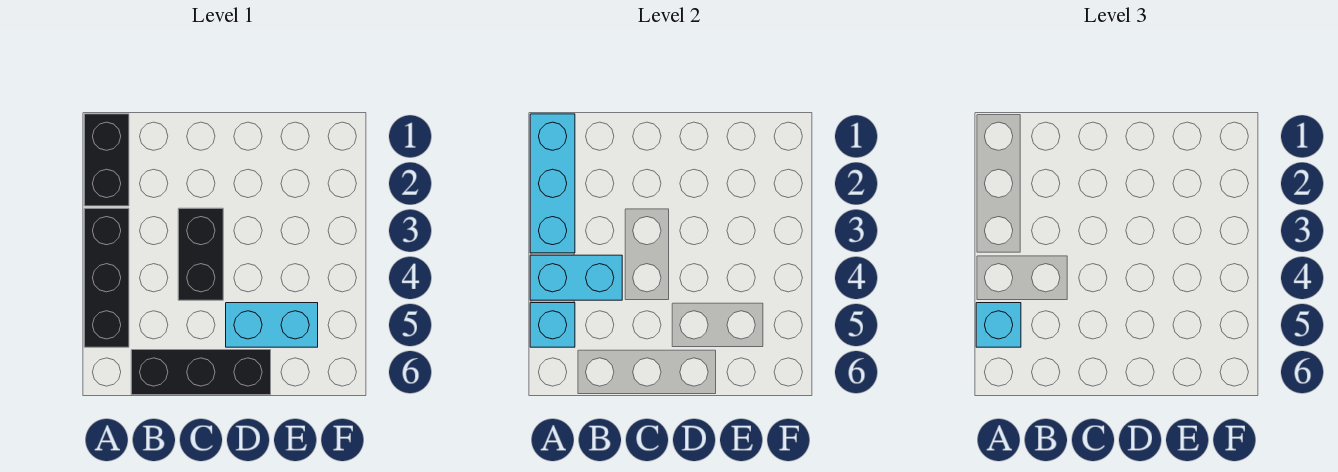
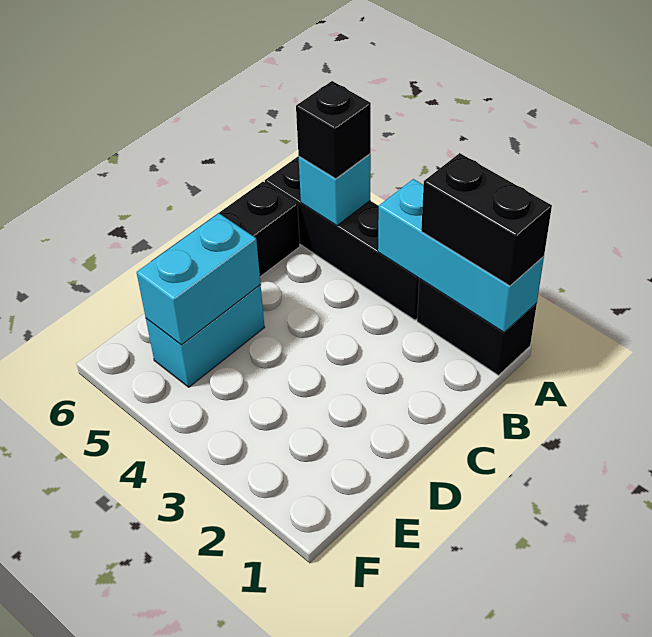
black brick A3:A5 level 1 -> black brick A3:A6 level 1
cyan brick A4:B4 level 2 -> cyan brick D5:E5 level 2
cyan brick A5 level 3 -> black brick A5 level 3
black brick C3:C4 level 1 -> black brick A1:A2 level 3

